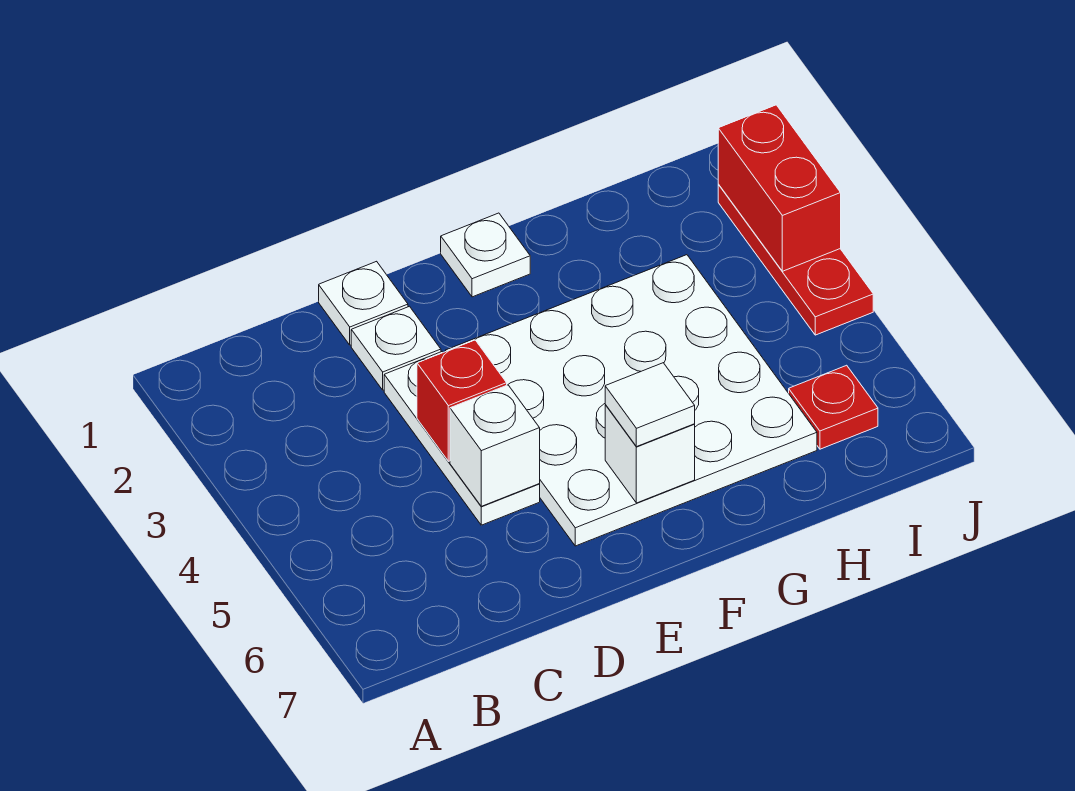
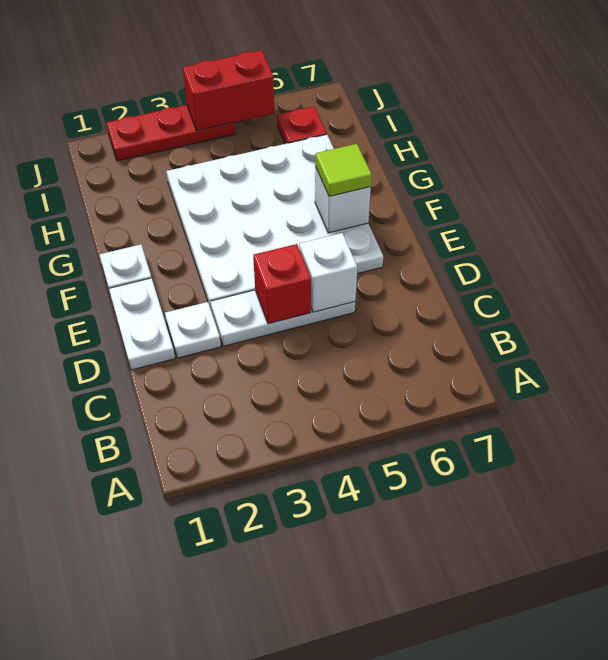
white plate D1 level 1 -> white plate D1:E1 level 1
white tile F6 level 3 -> lime tile F6 level 3
red brick J2:J3 level 2 -> red brick J4:J5 level 2

